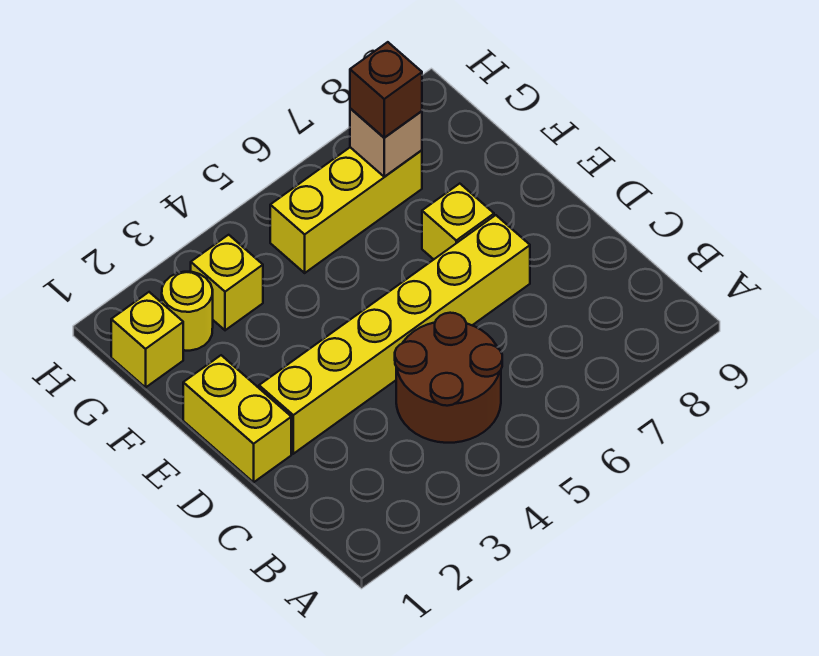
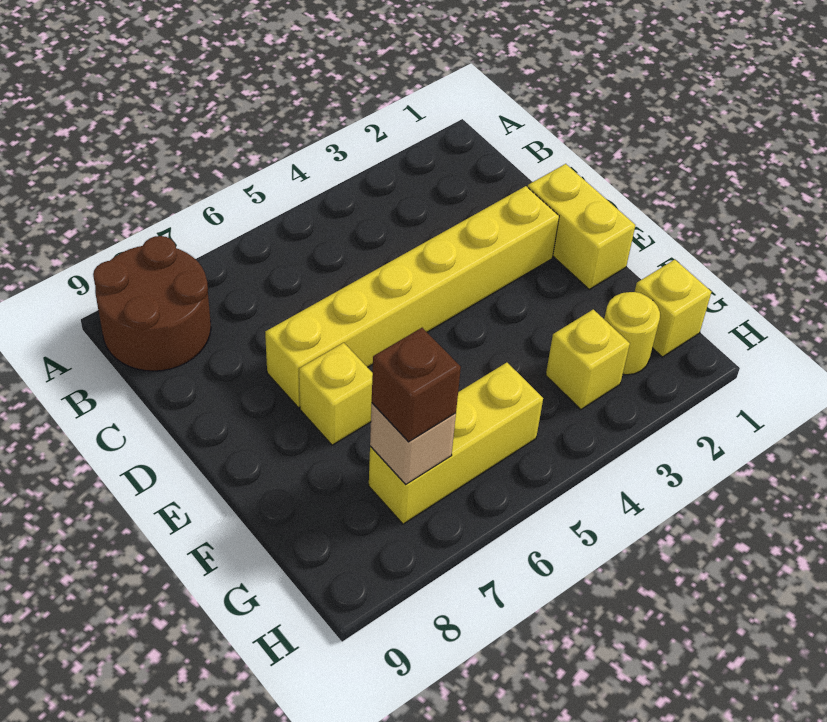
brown round brick B4:C5 level 1 -> brown round brick A8:B9 level 1

